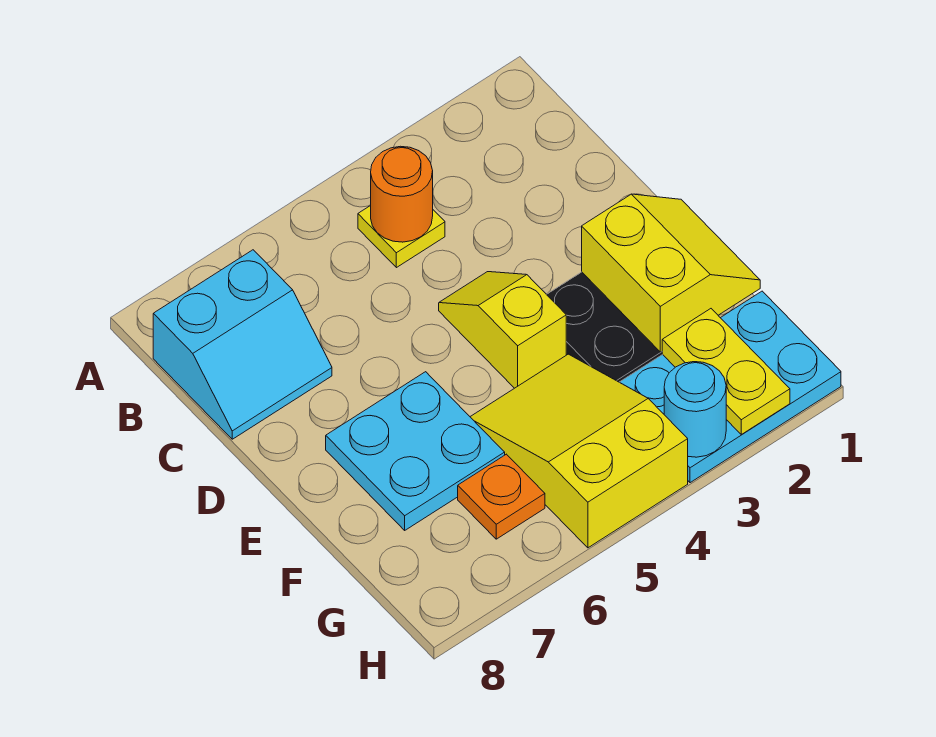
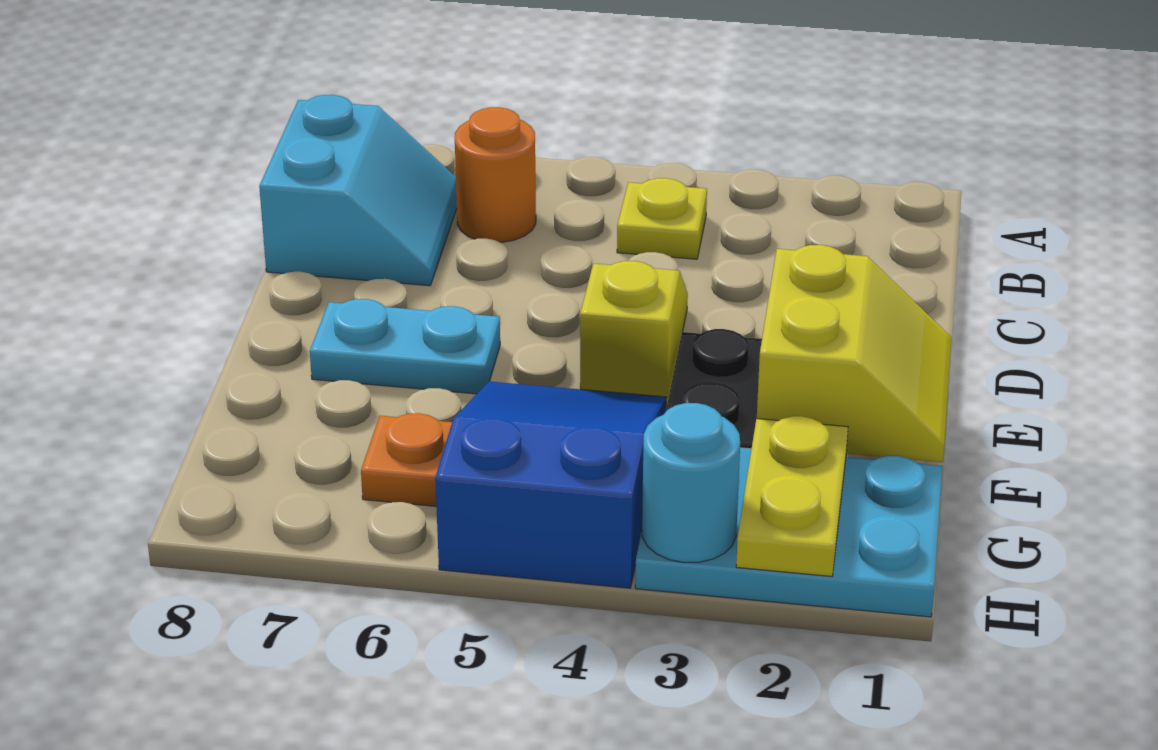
orange round brick B4 level 2 -> orange round brick B6 level 1
cyan slope B7:C8 level 1 top B -> cyan slope B7:C8 level 1 top 8
cyan plate E6:F7 level 1 -> cyan plate E6:E7 level 1
yellow slope F4:H5 level 1 top H -> blue slope F4:H5 level 1 top H

